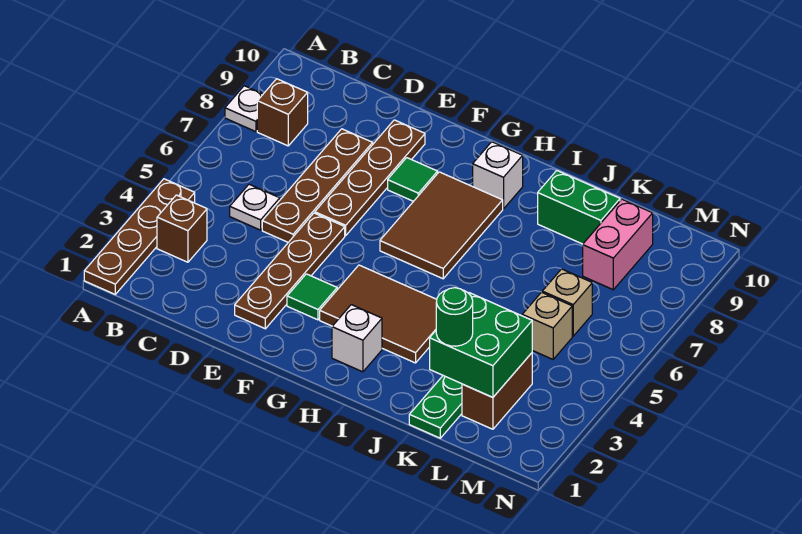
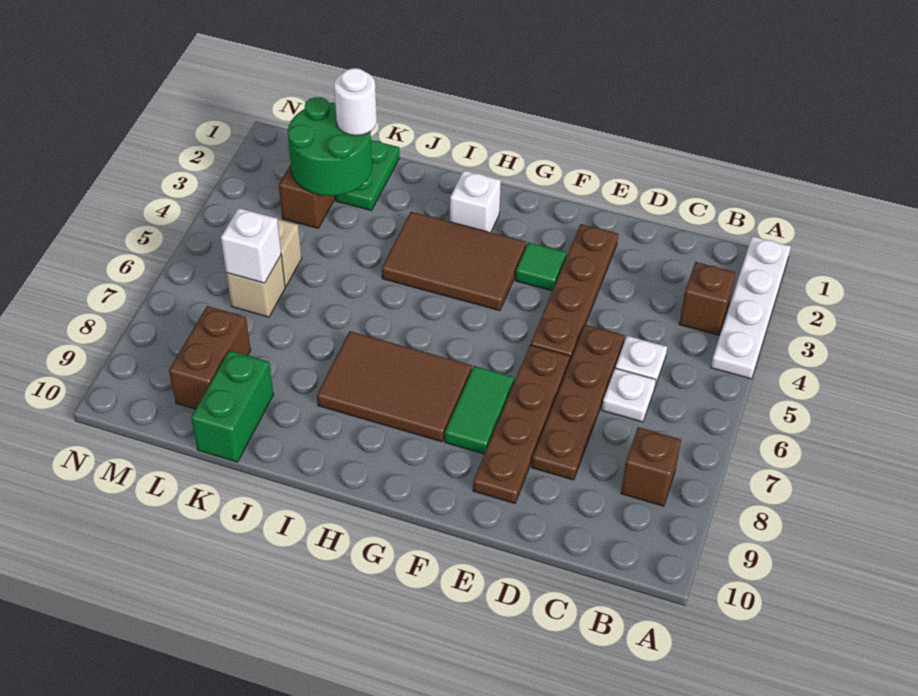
brown plate A1:A4 level 1 -> white plate A1:A4 level 1
white plate A8 level 1 -> white plate C6 level 1
green tile F8 level 1 -> green tile F7:F8 level 1
brown tile G6:H8 level 1 -> brown tile G7:I8 level 1
white brick H9 level 1 -> white brick L6 level 2
green brick J9:K9 level 1 -> green brick K9:K10 level 1
green brick K2:L3 level 2 -> green round brick K2:L3 level 2
green round brick K2 level 3 -> white round brick K2 level 3
pink brick L8:L9 level 1 -> brown brick L8:L9 level 1

